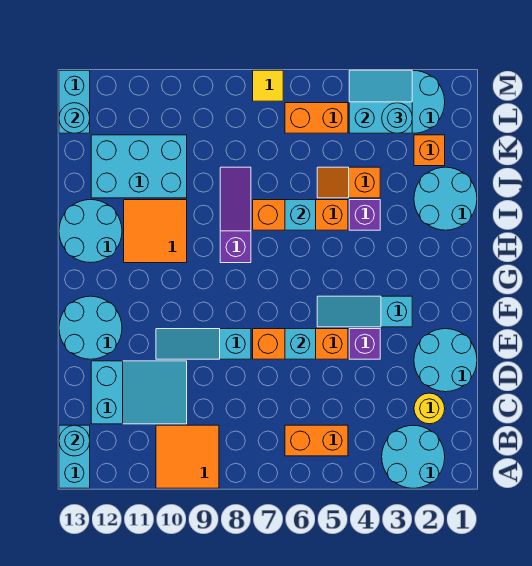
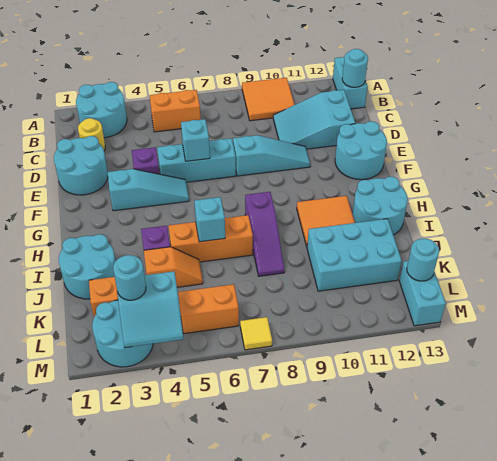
orange brick E5:E7 level 1 -> cyan brick E5:E7 level 1

